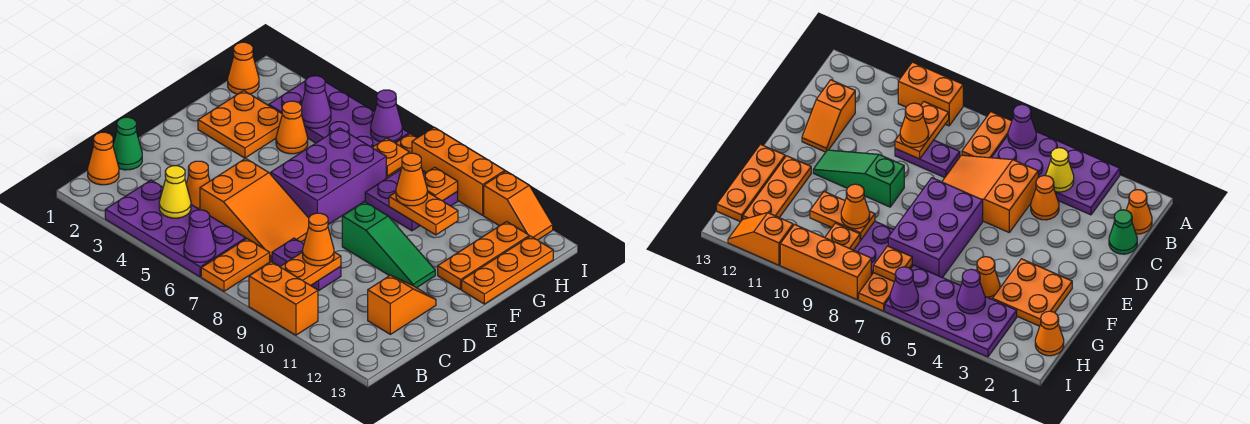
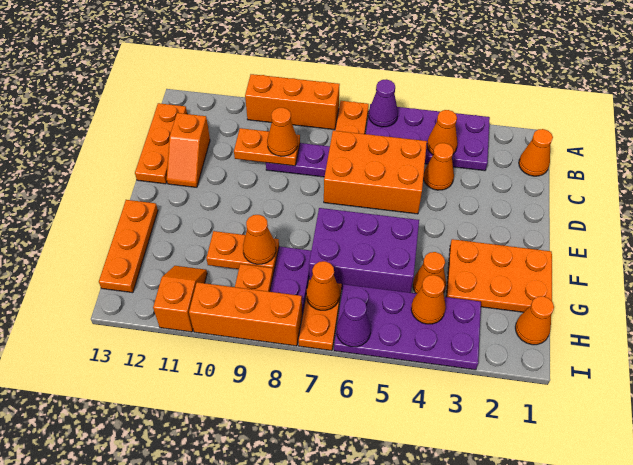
orange brick A9:A10 level 1 -> orange brick A8:A10 level 1
yellow cone B4 level 2 -> orange cone B4 level 2
orange plate B9:C9 level 2 -> orange plate C9:C10 level 2
green cone C1 level 1 -> none
orange slope C5:D7 level 1 top 5 -> orange brick C5:D7 level 1
purple brick E6:G7 level 1 -> purple brick F5:G7 level 1
green slope E9:E11 level 1 top 9 -> none
orange plate F2:G3 level 1 -> orange plate F1:G3 level 1
orange plate F12:H12 level 1 -> orange plate B13:D13 level 1
purple cone H4 level 2 -> orange cone H4 level 2
orange plate H7 level 2 -> orange cone H7 level 2
orange slope I11:I12 level 1 top 11 -> orange slope H11:I11 level 1 top I

